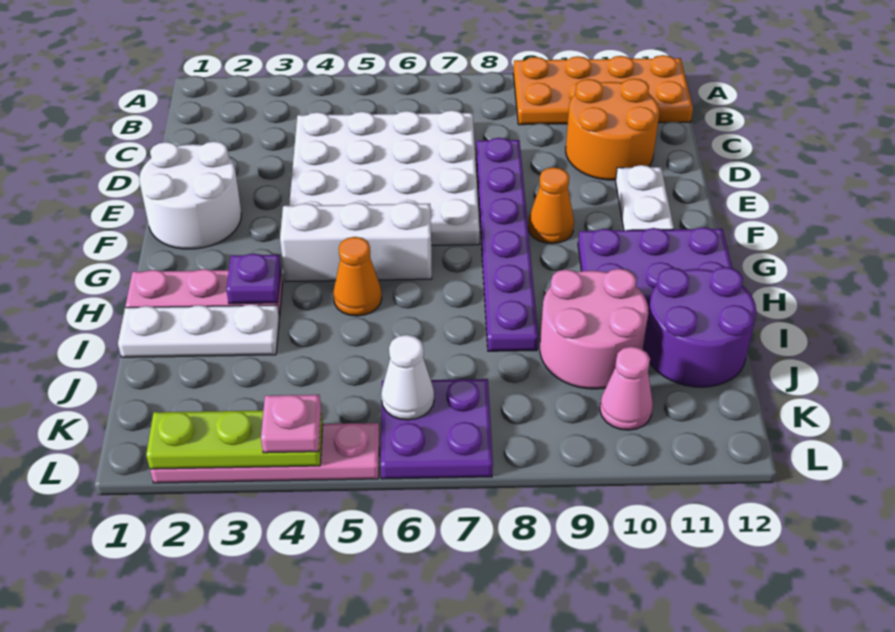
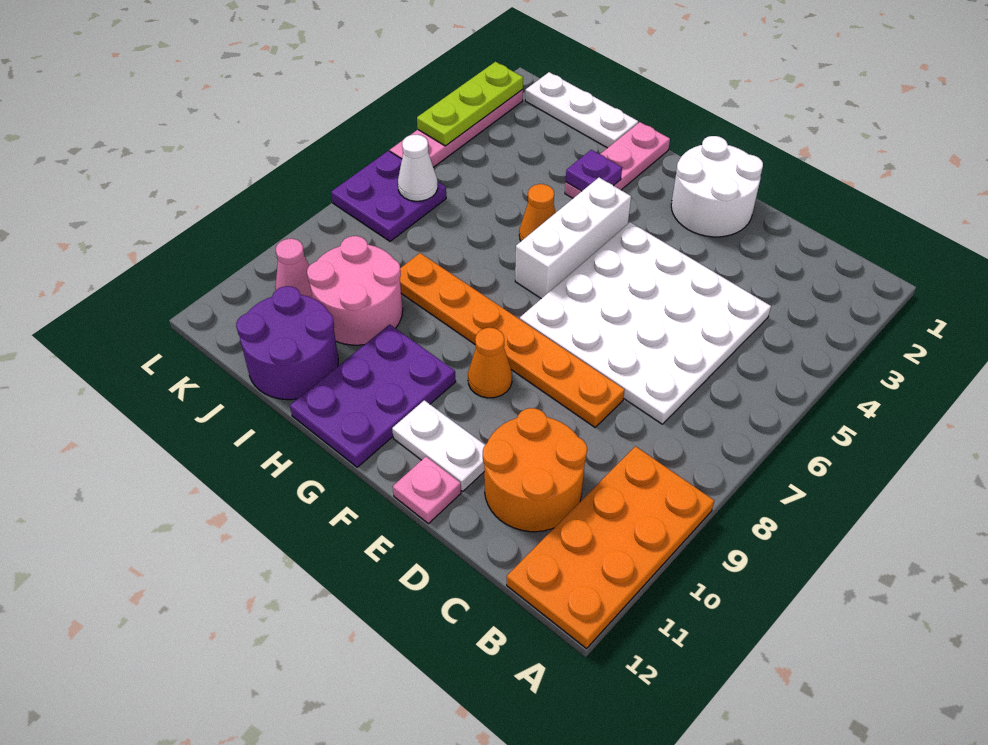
purple plate D8:I8 level 1 -> orange plate D8:I8 level 1
white plate I1:I3 level 1 -> white plate I1:K1 level 1
pink plate L4 level 3 -> pink plate E12 level 1

